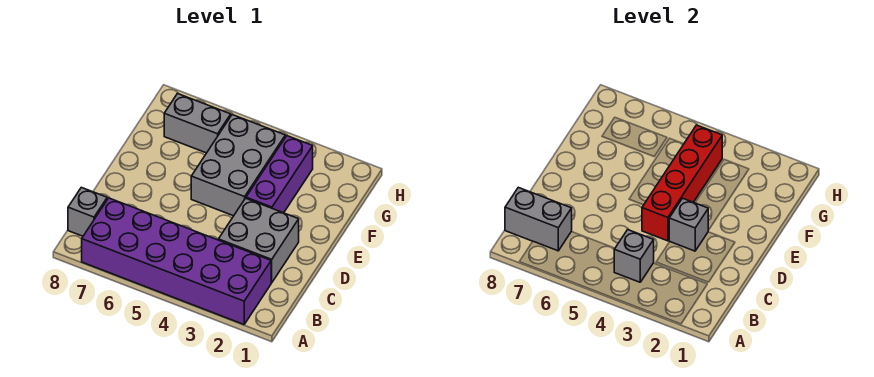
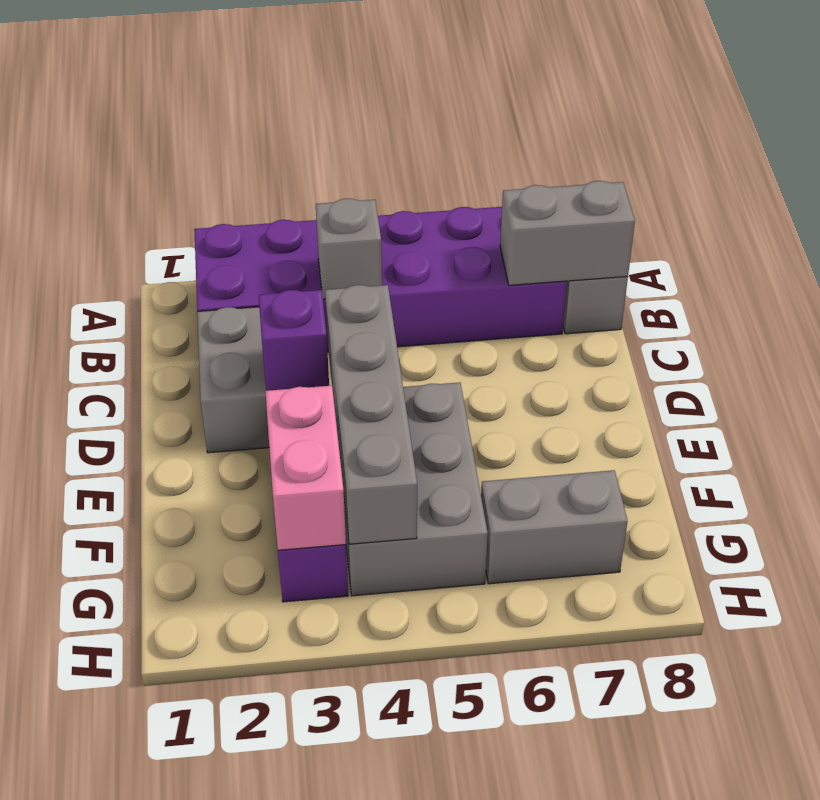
grey brick D3 level 2 -> purple brick D3 level 2
red brick D4:G4 level 2 -> grey brick D4:G4 level 2
none -> pink brick F3:G3 level 2

